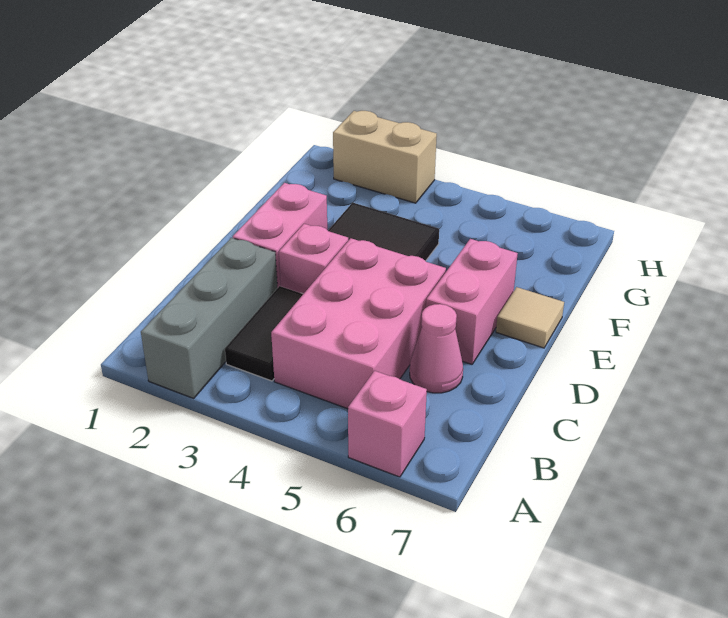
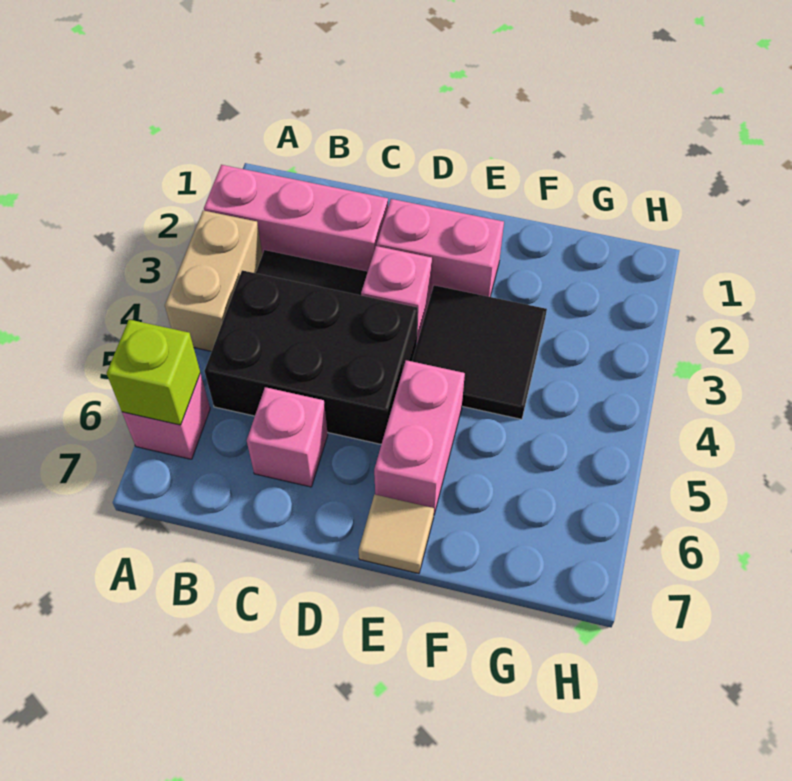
grey brick A2:C2 level 1 -> pink brick A2:C2 level 1
none -> lime brick A6 level 2
pink brick B4:D5 level 1 -> black brick B4:D5 level 1
pink cone C6 level 1 -> pink brick C6 level 1
pink brick D6:E6 level 1 -> pink brick E5:E6 level 1
tan brick H2:H3 level 1 -> tan brick A3:A4 level 1

